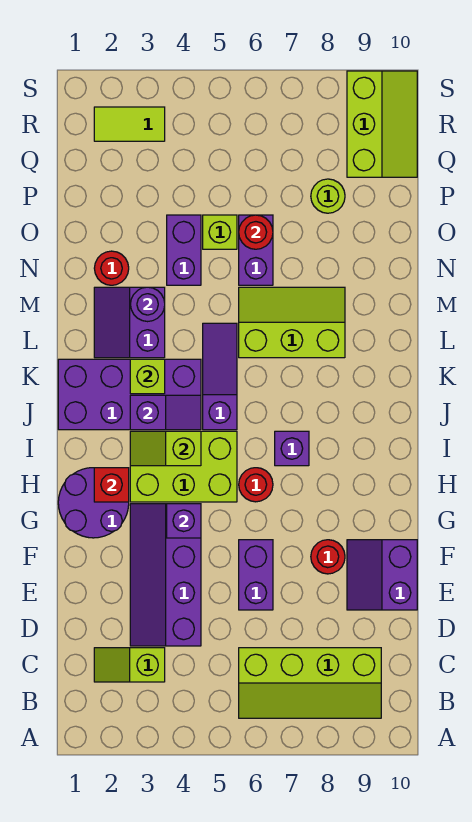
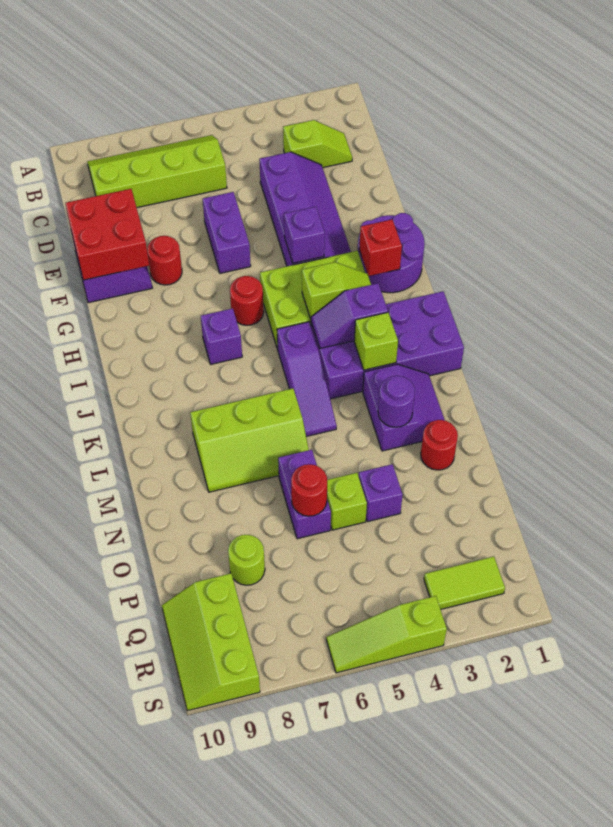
none -> red brick E9:F10 level 2
purple brick N4:O4 level 1 -> purple brick O4 level 1
none -> lime slope S4:S6 level 1 top 4

